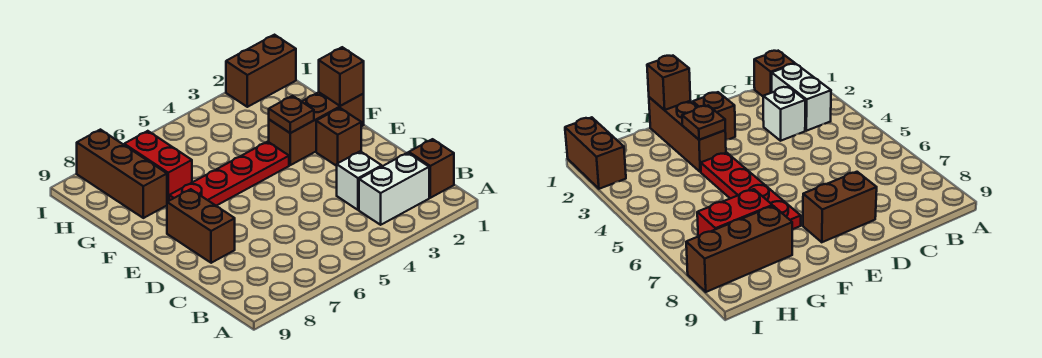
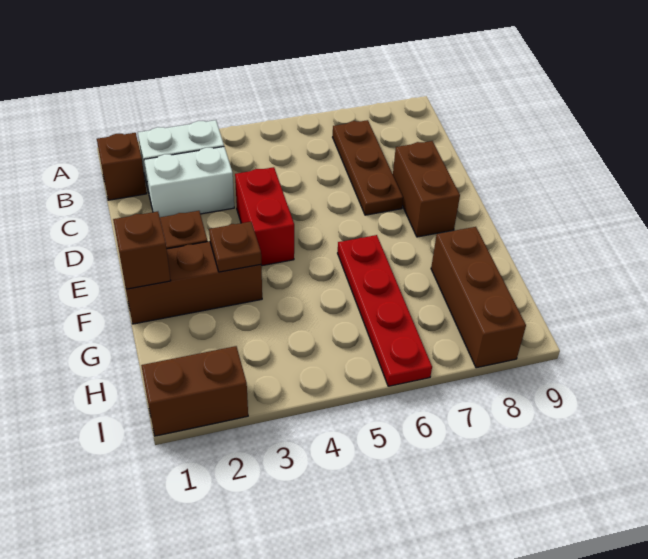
none -> brown plate B7:D7 level 1
white brick C3 level 1 -> white brick C2:C3 level 1
red plate F4:F7 level 1 -> red plate F6:I6 level 1
red brick G7:H7 level 1 -> red brick D4:E4 level 1

